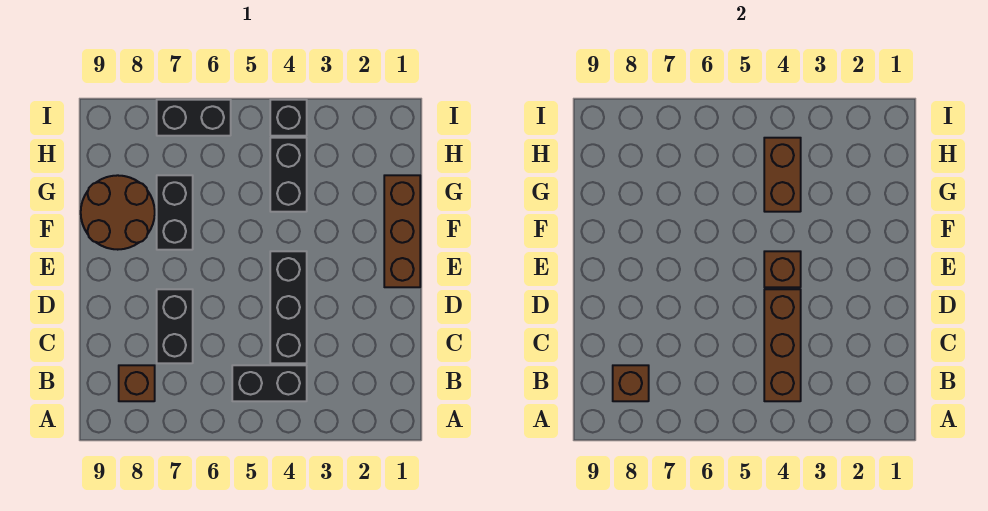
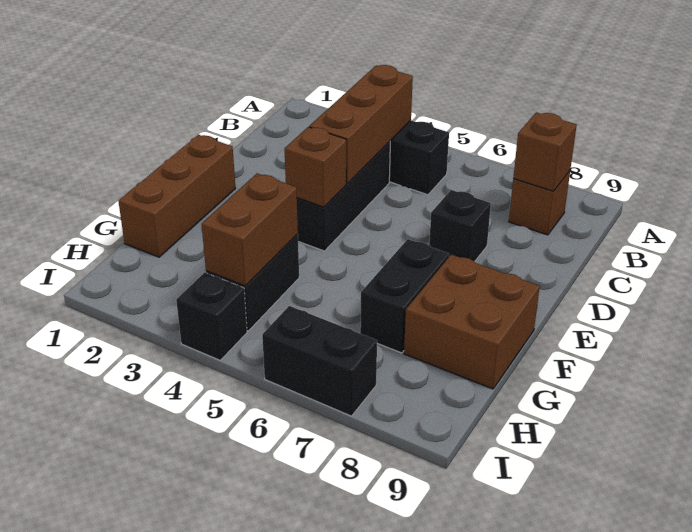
black brick C7:D7 level 1 -> black brick D7 level 1
brown round brick F8:G9 level 1 -> brown brick F8:G9 level 1

